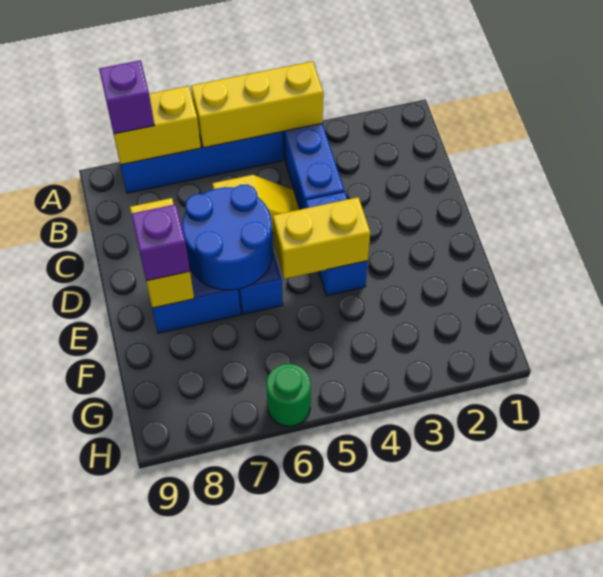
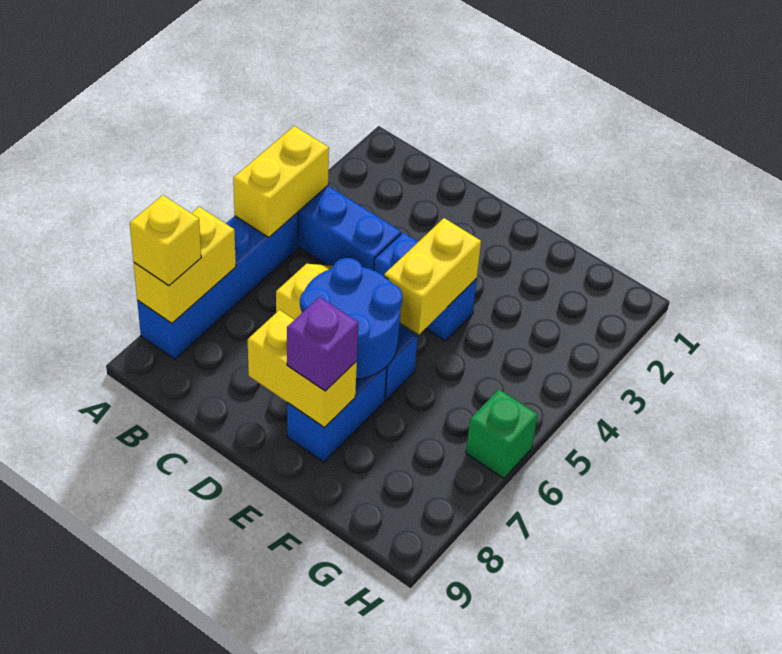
yellow brick A4:A6 level 2 -> yellow brick A4:A5 level 2
purple brick A8 level 3 -> yellow brick A8 level 3
green round brick H6 level 1 -> green brick H6 level 1

